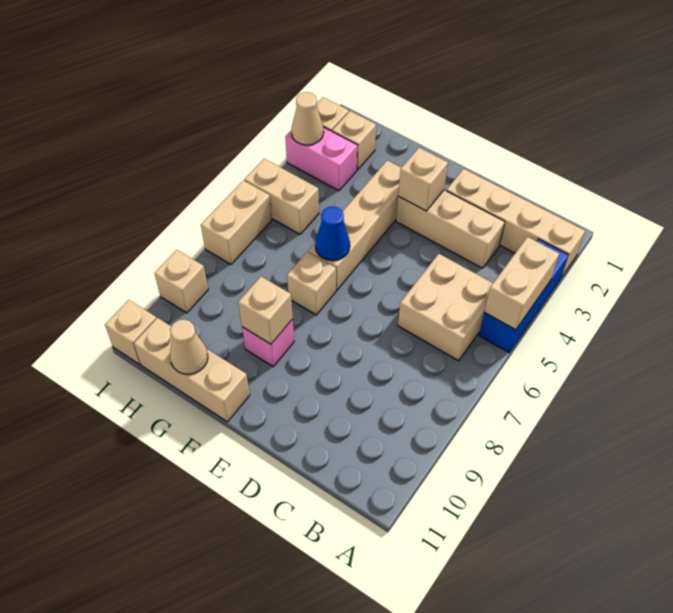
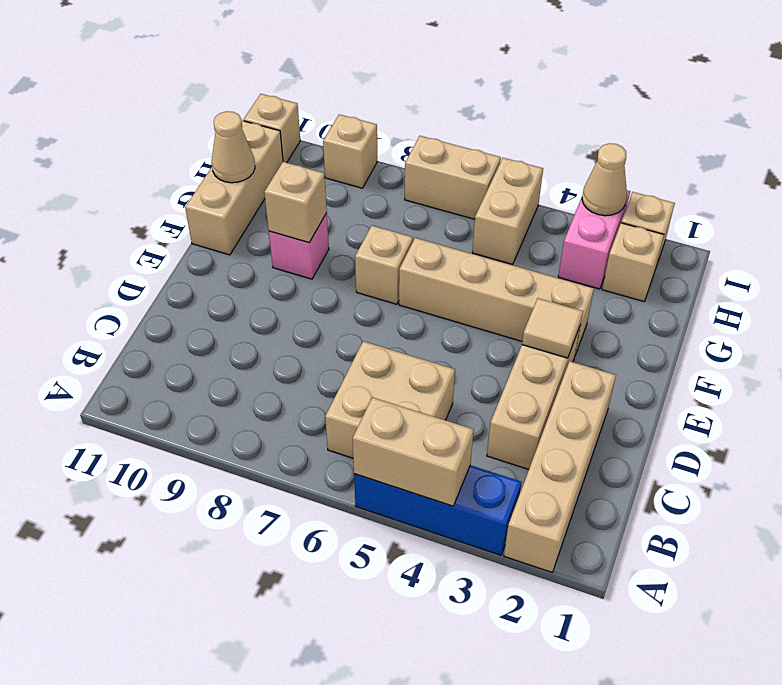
tan brick E3 level 2 -> tan tile E3 level 2
blue cone F6 level 2 -> none

